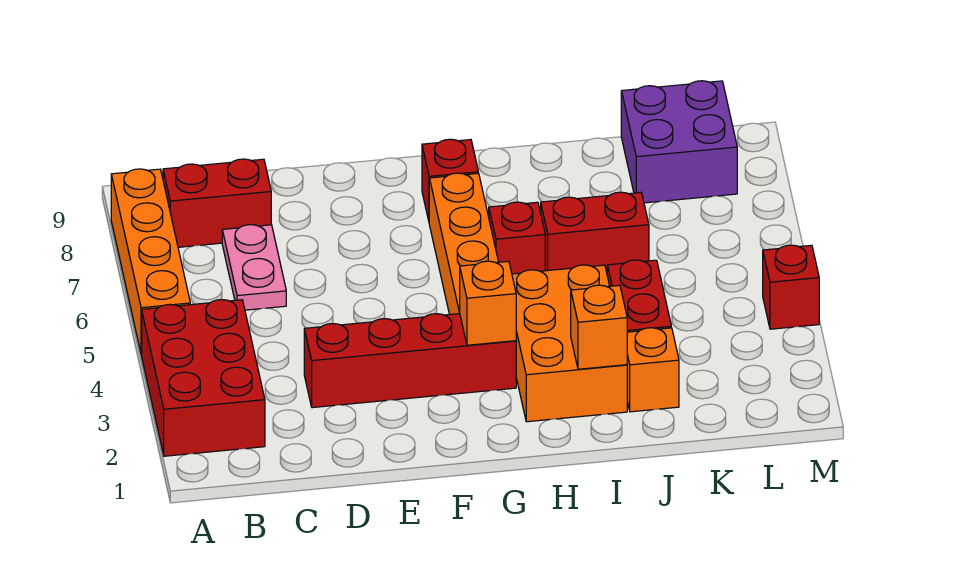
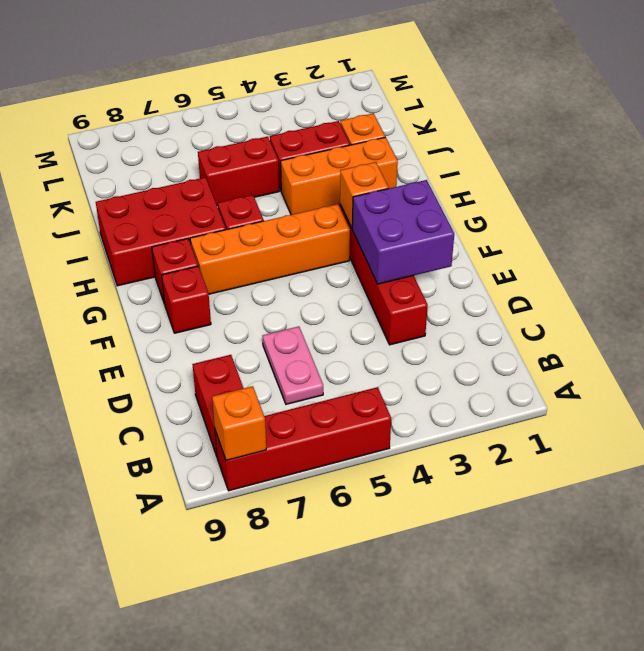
red brick A2:B4 level 1 -> red brick H7:I9 level 1
orange brick A5:A8 level 1 -> red brick A5:A8 level 1
pink plate C6:C7 level 1 -> pink plate C6:D6 level 1
orange brick H2:I4 level 1 -> orange brick I2:I4 level 1
orange brick I2 level 2 -> orange brick A8 level 2
red brick I6:J6 level 1 -> red brick J5:J6 level 1
purple brick K8:L9 level 1 -> purple brick E2:F3 level 2
red brick M4 level 1 -> red brick F8 level 1

